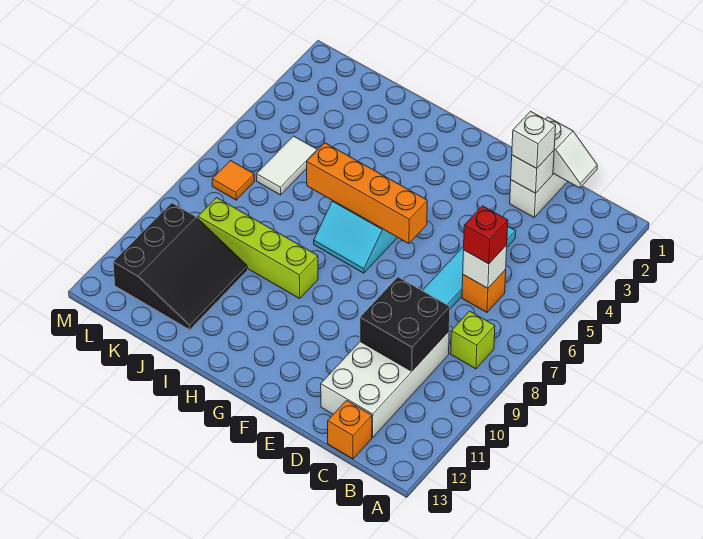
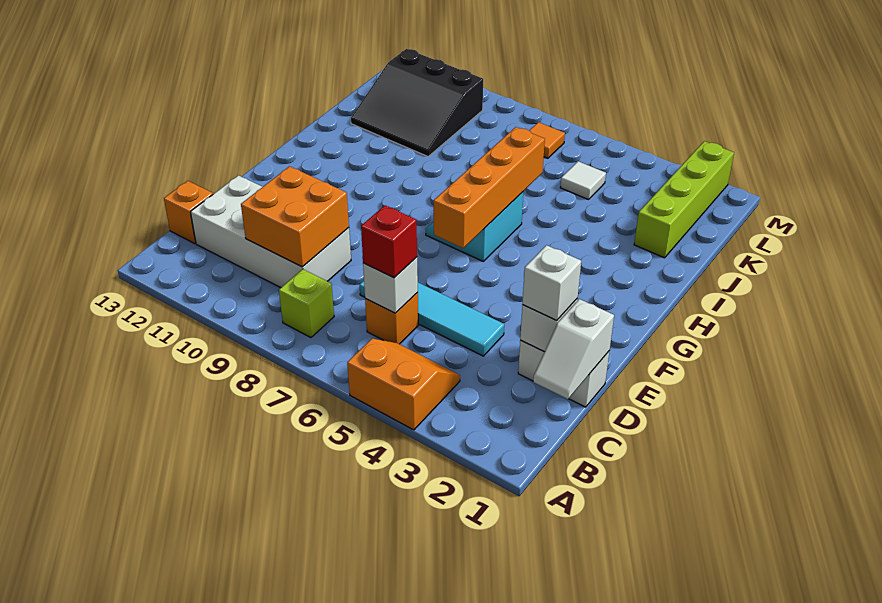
none -> orange slope A4:B5 level 1 top A
black brick C9:D10 level 2 -> orange brick C9:D10 level 2
lime brick H9:K9 level 1 -> lime brick J2:M2 level 1
white tile K5:K6 level 1 -> white tile K5 level 1

